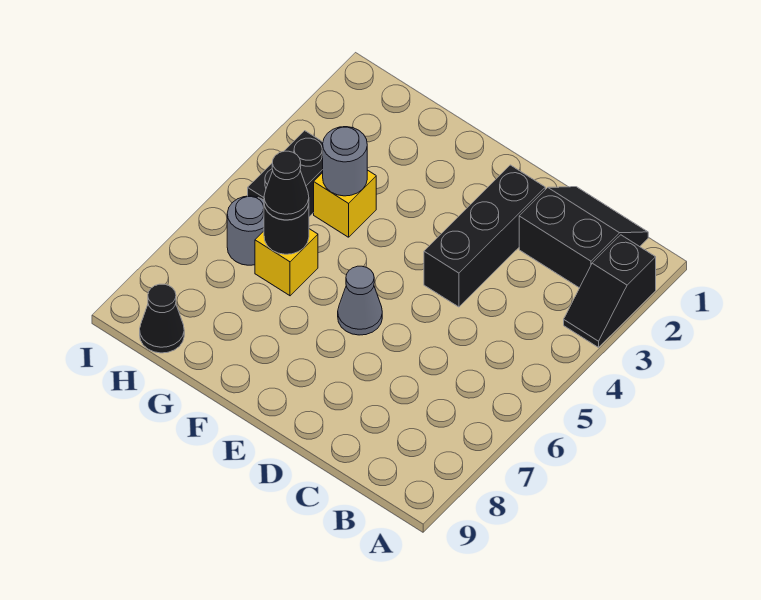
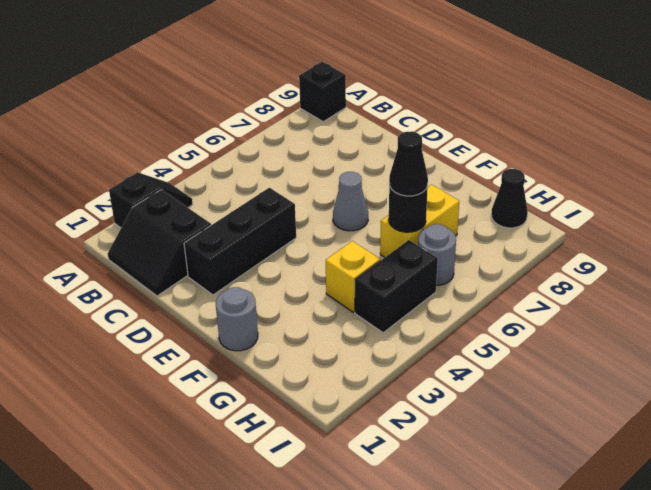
none -> black brick A9 level 1
grey round brick G4 level 2 -> grey round brick F1 level 1
yellow brick G6 level 1 -> yellow brick G6:G7 level 1

